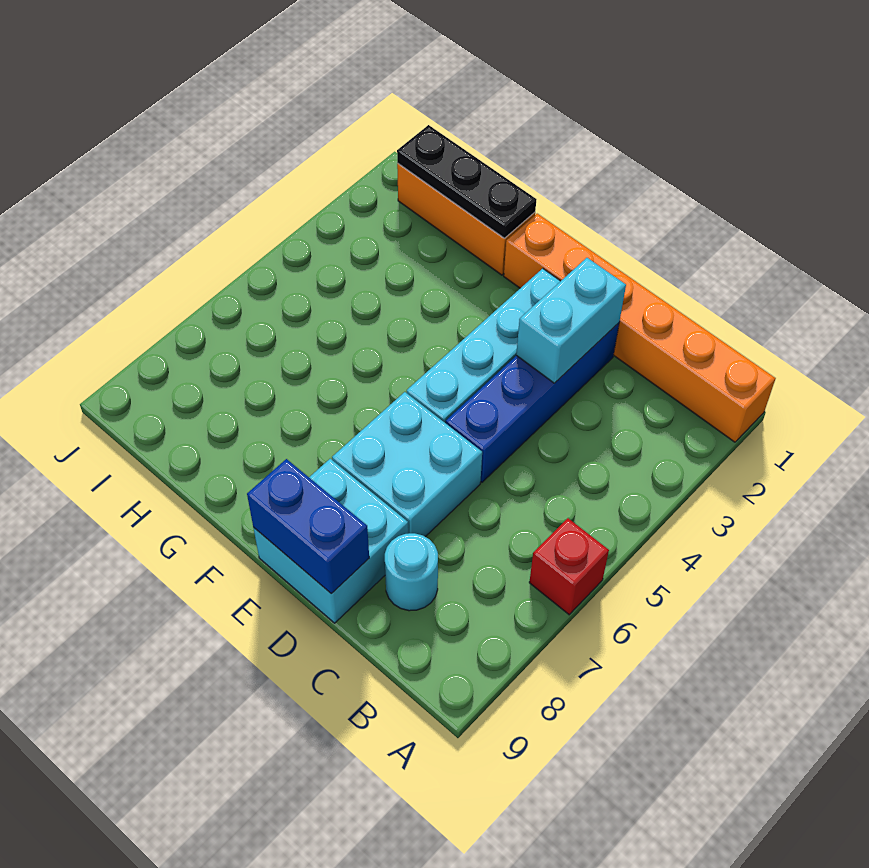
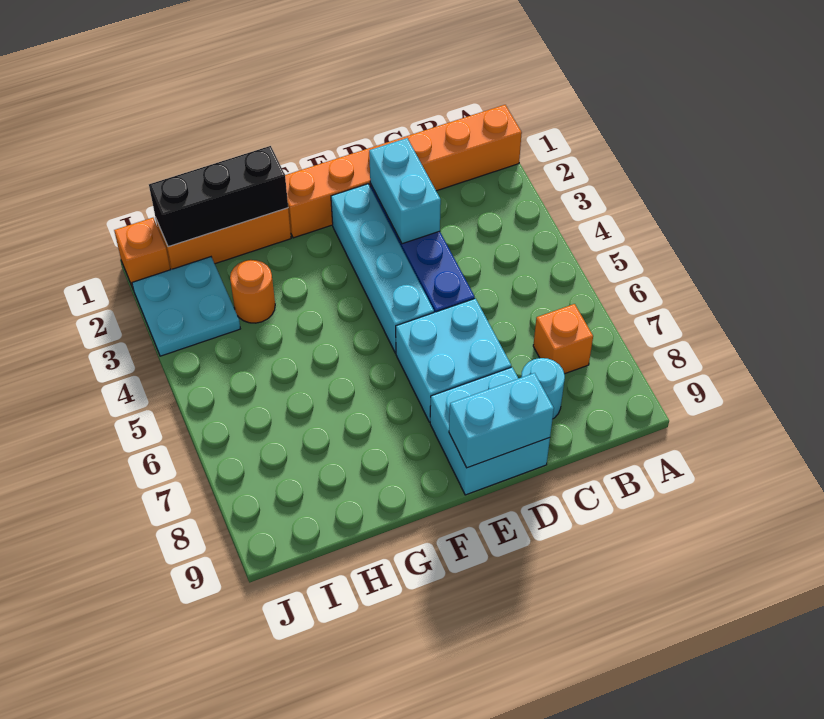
red brick A6 level 1 -> none
none -> orange brick B7 level 1
blue brick D9:E9 level 2 -> cyan brick D9:E9 level 2
black plate G1:I1 level 2 -> black brick G1:I1 level 2
none -> orange round brick H3 level 1
none -> cyan plate I2:J3 level 1
none -> orange brick J1 level 1

